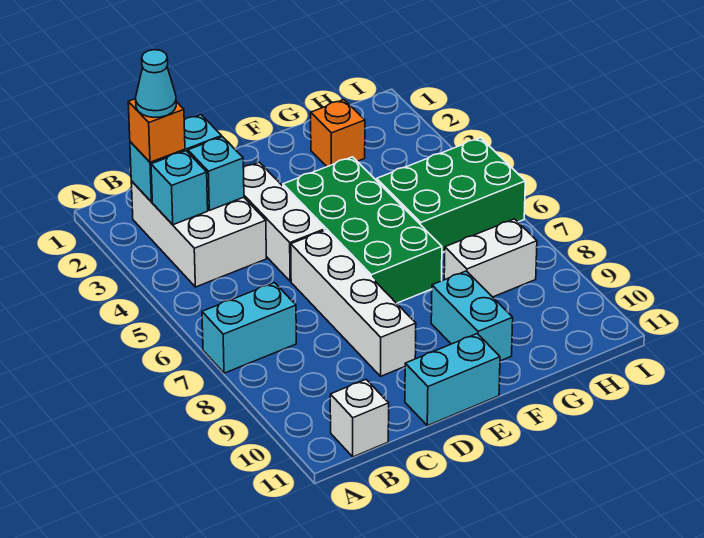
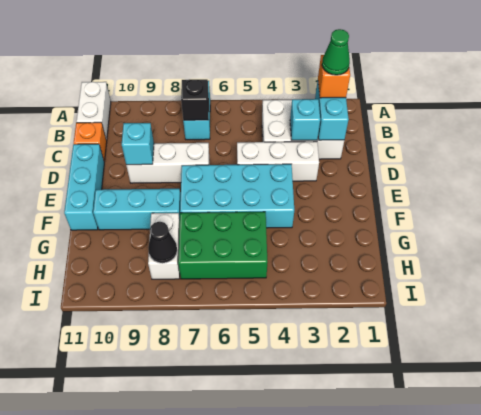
cyan cone B2 level 4 -> green cone B2 level 4
cyan brick B3 level 2 -> cyan brick D9 level 2
none -> black brick B7 level 2
white brick B11 level 1 -> white brick A11:B11 level 1
white brick D6:D9 level 1 -> white brick D7:D9 level 1
cyan brick D11:E11 level 1 -> cyan brick D11:F11 level 1
green brick E4:F7 level 1 -> cyan brick E4:F7 level 1
cyan brick F9:F10 level 1 -> cyan brick F8:F10 level 1
orange brick G2 level 1 -> orange brick C11 level 1
green brick G5:I6 level 1 -> green brick G5:H7 level 1
none -> black cone H8 level 2

